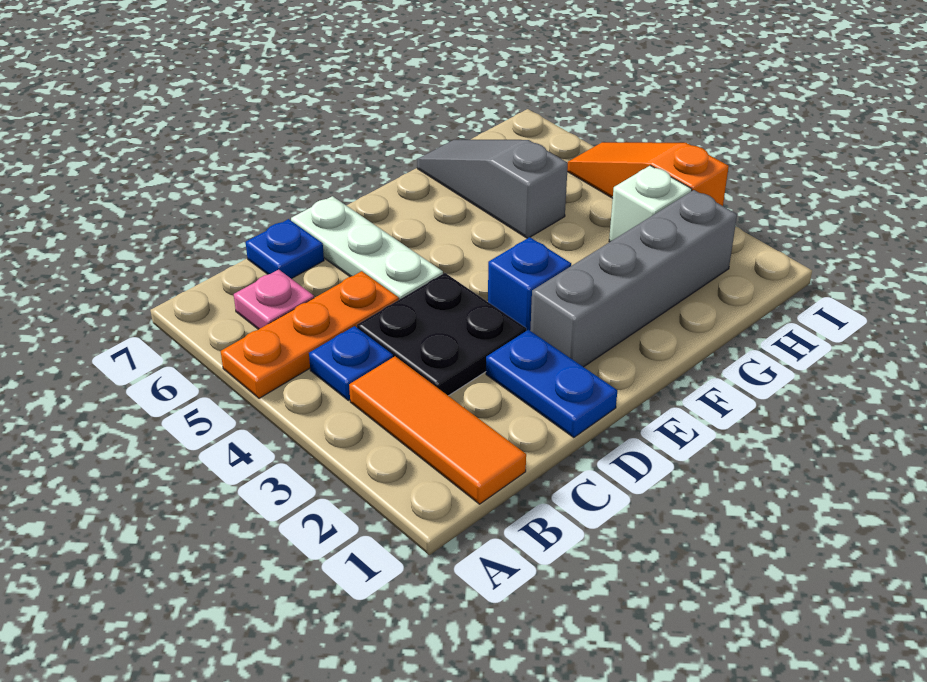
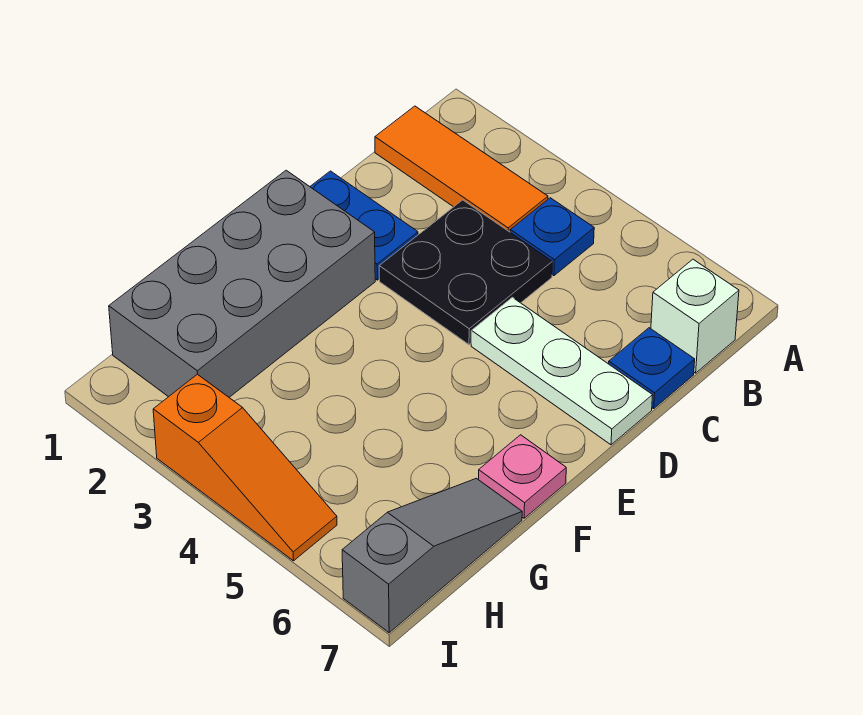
orange plate A5:C5 level 1 -> none
pink plate B6 level 1 -> pink plate F7 level 1
grey brick E2:H2 level 1 -> grey brick E1:H2 level 1
blue brick E3 level 1 -> none
grey slope G5:G7 level 1 top 5 -> grey slope G7:I7 level 1 top I
white brick H3 level 1 -> white brick B7 level 1

